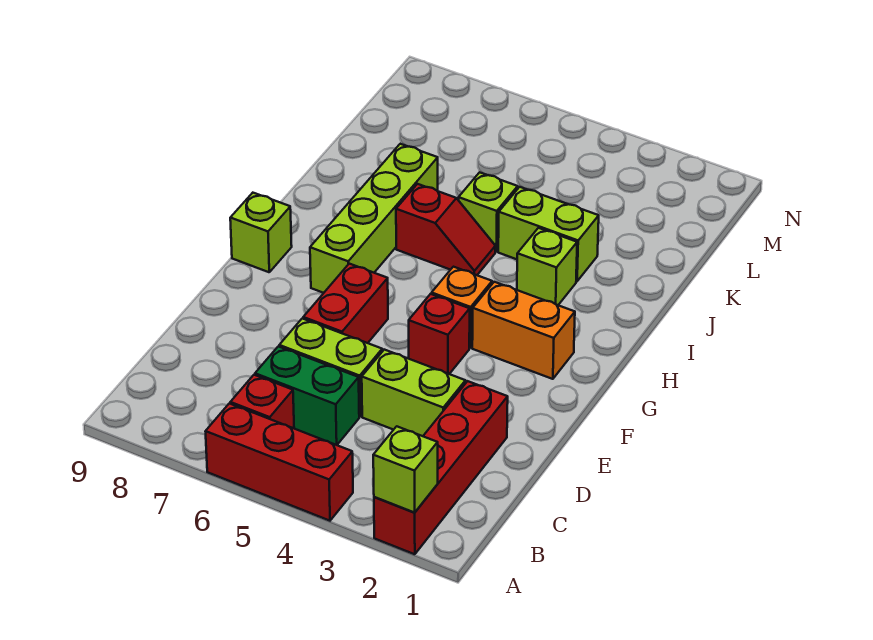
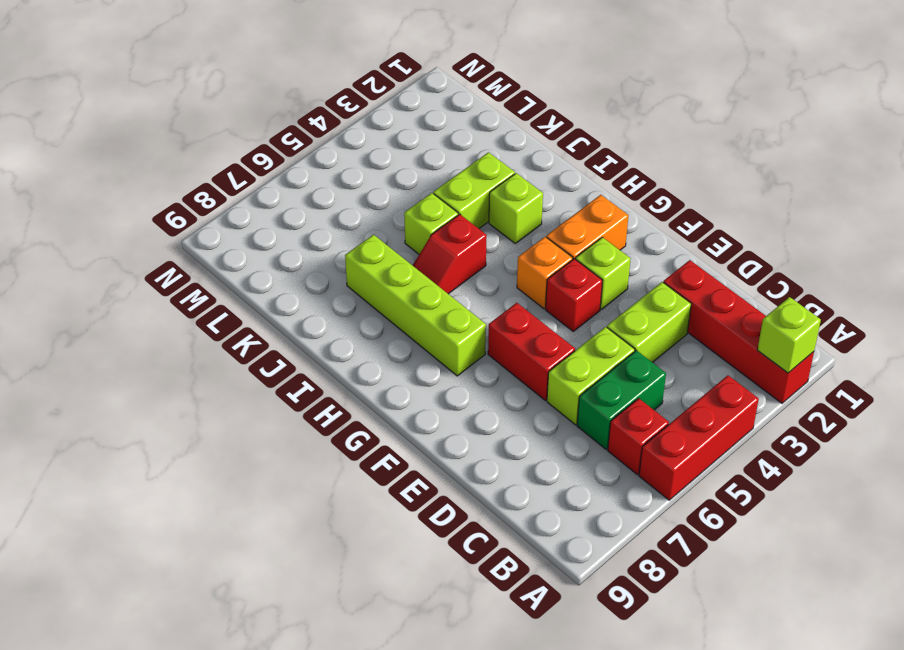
lime brick G9 level 1 -> lime brick F3 level 1
red slope I5:I6 level 1 top 6 -> red slope I5:I6 level 1 top 5

